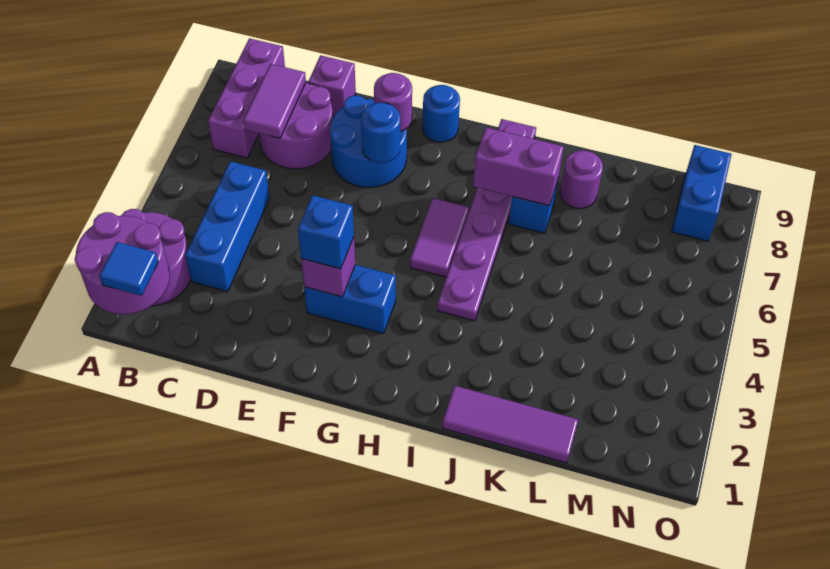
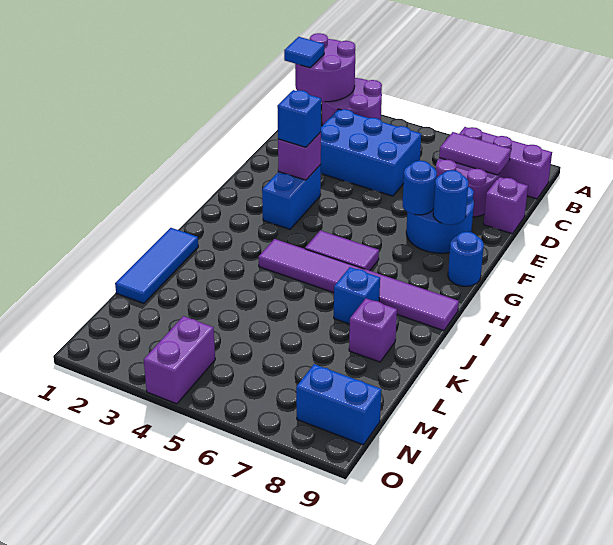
blue brick C3:C5 level 1 -> blue brick C3:D5 level 1
purple round brick F8 level 2 -> blue round brick F8 level 2
purple plate I4:I9 level 1 -> purple tile I4:I9 level 1
purple brick I7:J7 level 2 -> purple brick N4:O4 level 1
purple tile J1:L1 level 1 -> blue tile J1:L1 level 1
purple round brick K8 level 1 -> purple brick K8 level 1

